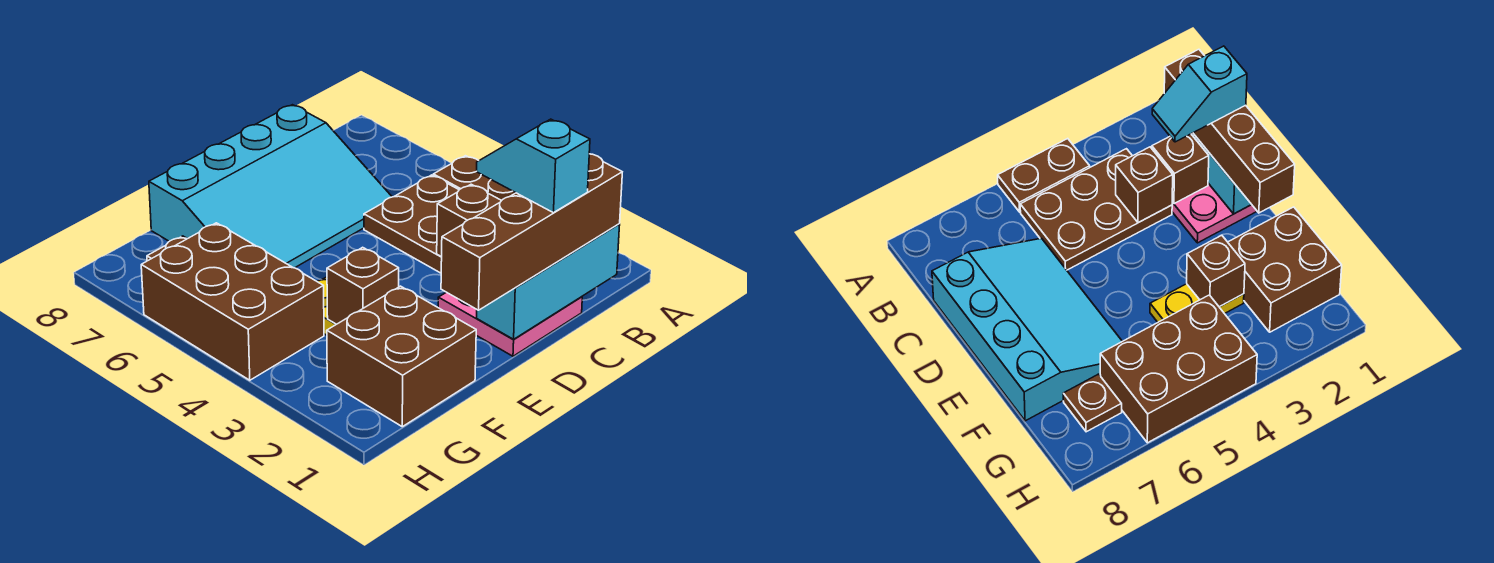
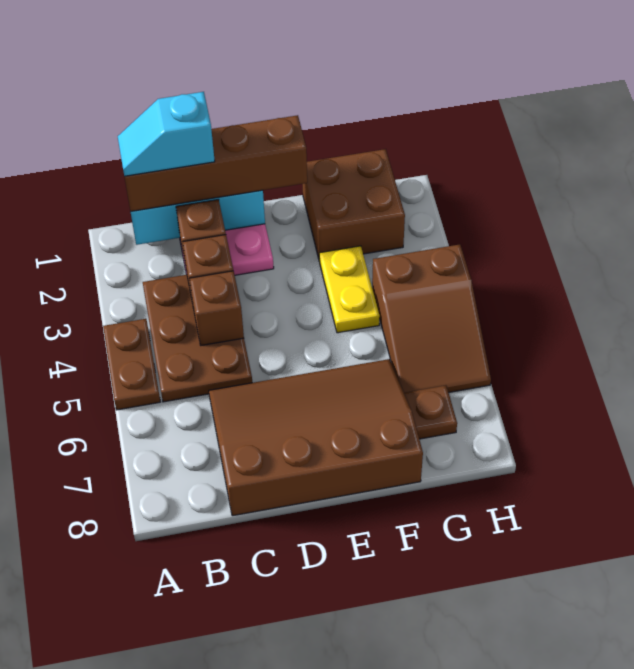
cyan slope C1:C2 level 4 top 1 -> cyan slope B1:C1 level 4 top C
cyan slope C6:F8 level 1 top 8 -> brown slope C6:F8 level 1 top 8
brown brick F3 level 2 -> brown brick C4 level 2
brown brick G4:H6 level 1 -> brown slope G4:H6 level 1 top 4

